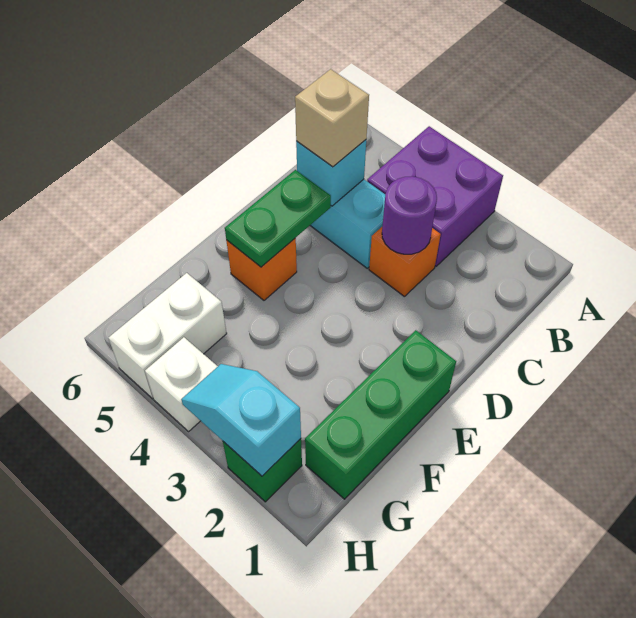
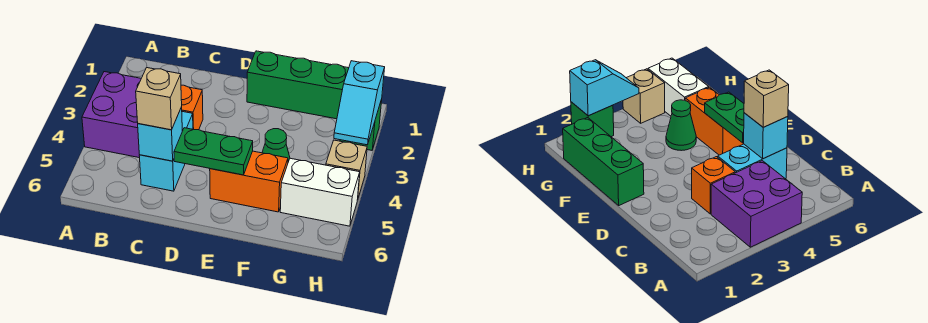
purple round brick C3 level 2 -> none
orange brick E5 level 1 -> orange brick E5:F5 level 1
none -> green cone F4 level 1
white brick H4 level 1 -> tan brick H4 level 1

